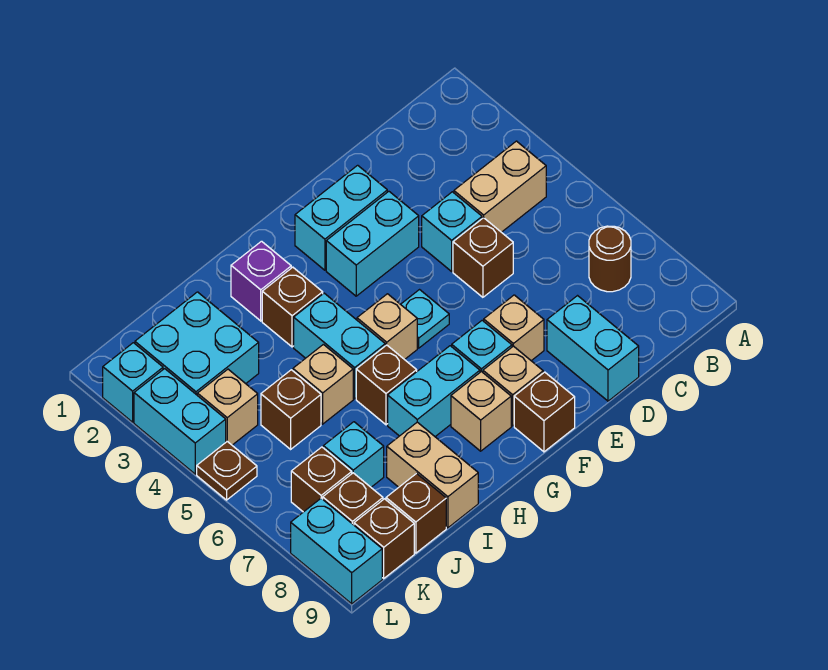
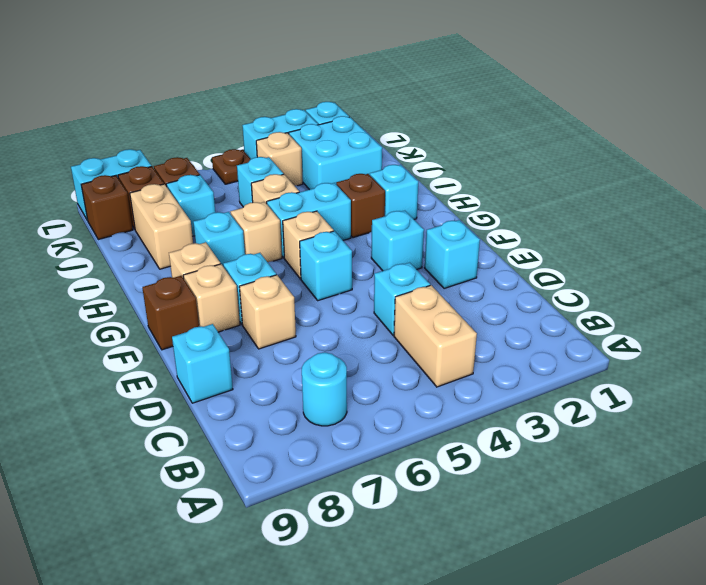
brown round brick B7 level 1 -> cyan round brick B7 level 1
brown brick D5 level 1 -> none
cyan brick D8:D9 level 1 -> cyan brick D9 level 1
cyan brick E2:F2 level 1 -> cyan brick E2 level 1
cyan brick E3:F3 level 1 -> cyan brick F3 level 1
cyan plate F5 level 1 -> cyan brick F5 level 1
cyan brick G7:H7 level 1 -> cyan brick H7 level 1
purple brick H2 level 1 -> cyan brick H2 level 1
brown brick H6 level 1 -> tan brick H6 level 1
tan brick I8:I9 level 1 -> tan brick I8:J8 level 1
brown brick J5 level 1 -> cyan brick J5 level 1
brown brick J9 level 1 -> none

